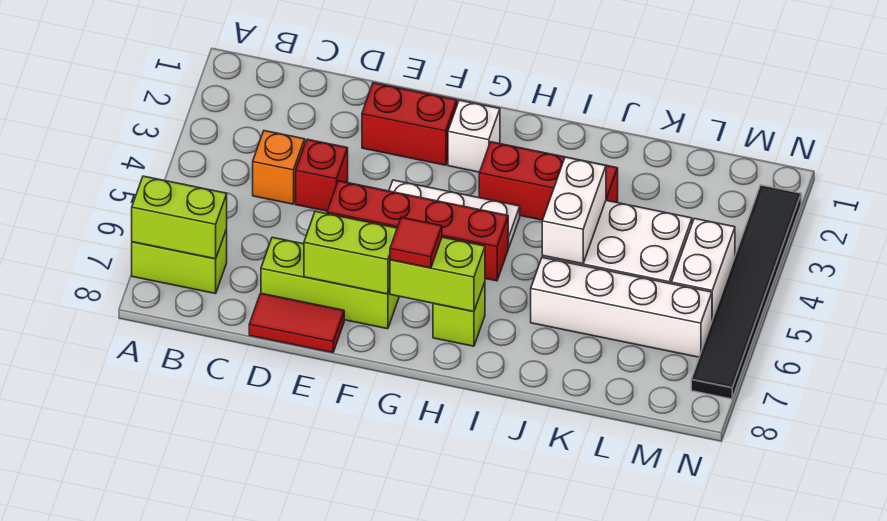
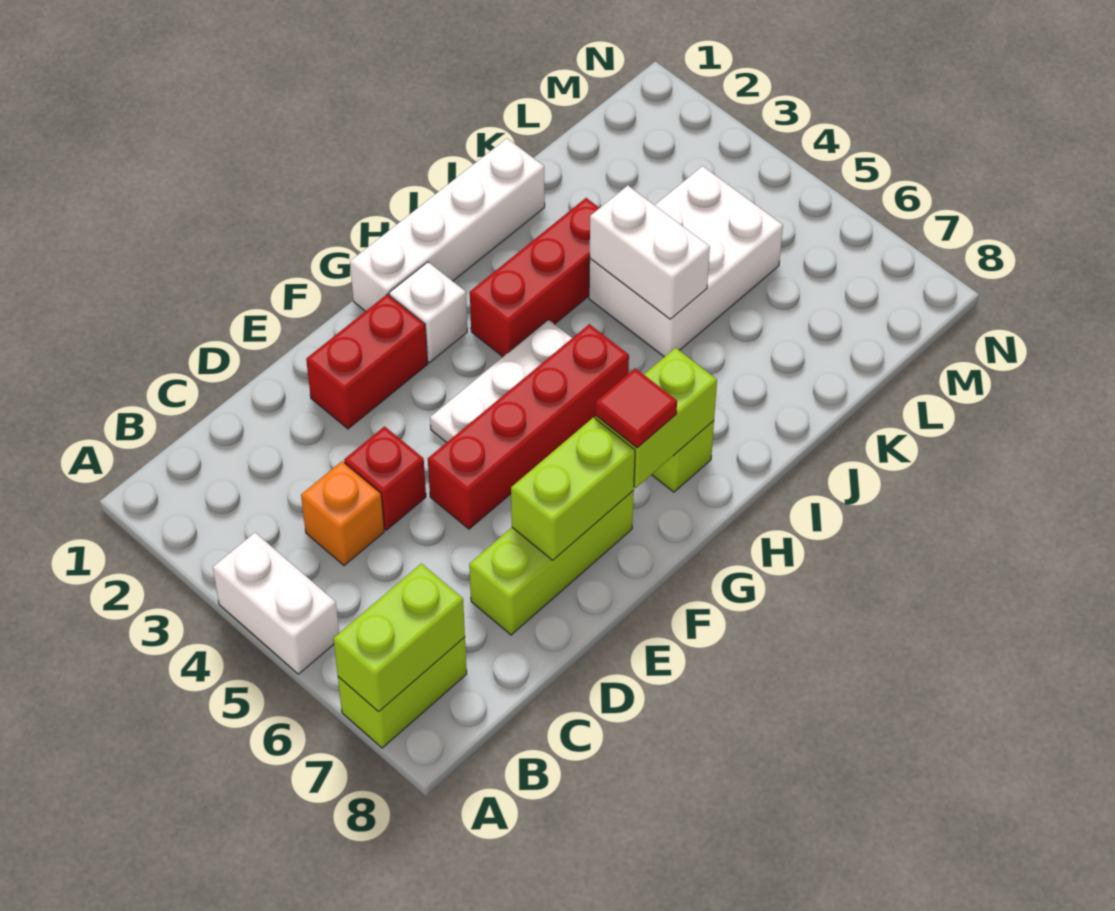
red tile D8:E8 level 1 -> none
white brick J6:M6 level 1 -> white brick G1:J1 level 1
white brick M4:M5 level 1 -> white brick A4:A5 level 1
black tile N2:N7 level 1 -> none

